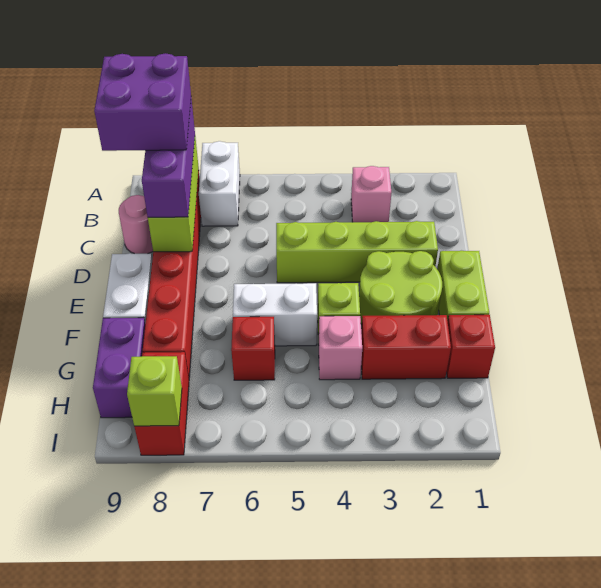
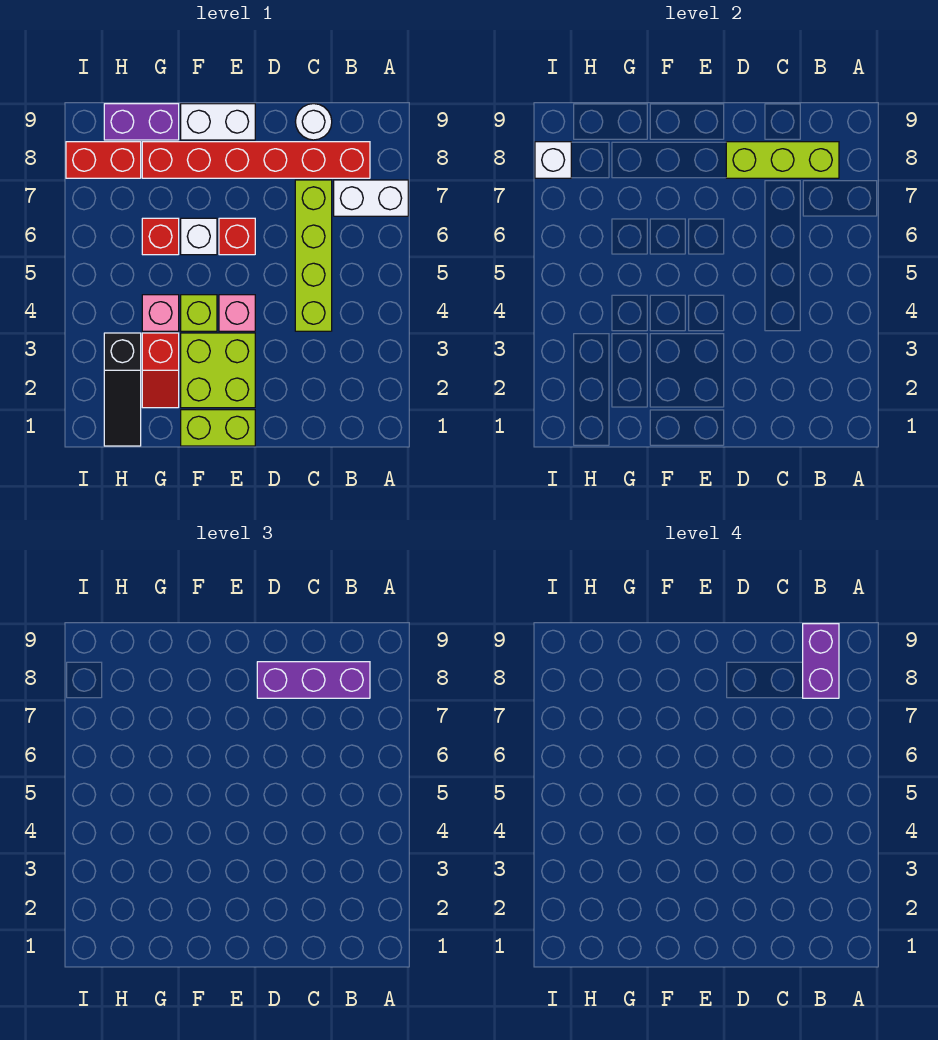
pink brick B3 level 1 -> pink brick E4 level 1
purple brick B8:C9 level 4 -> purple brick B8:B9 level 4
pink round brick C9 level 1 -> white round brick C9 level 1
lime brick D2:D5 level 1 -> lime brick C4:C7 level 1
lime round brick E2:F3 level 1 -> lime brick E2:F3 level 1
white brick F5:F6 level 1 -> white brick F6 level 1
red brick G1 level 1 -> red brick E6 level 1
red brick G2:G3 level 1 -> red slope G2:G3 level 1 top 3
none -> black slope H1:H3 level 1 top 3
lime brick I8 level 2 -> white brick I8 level 2

